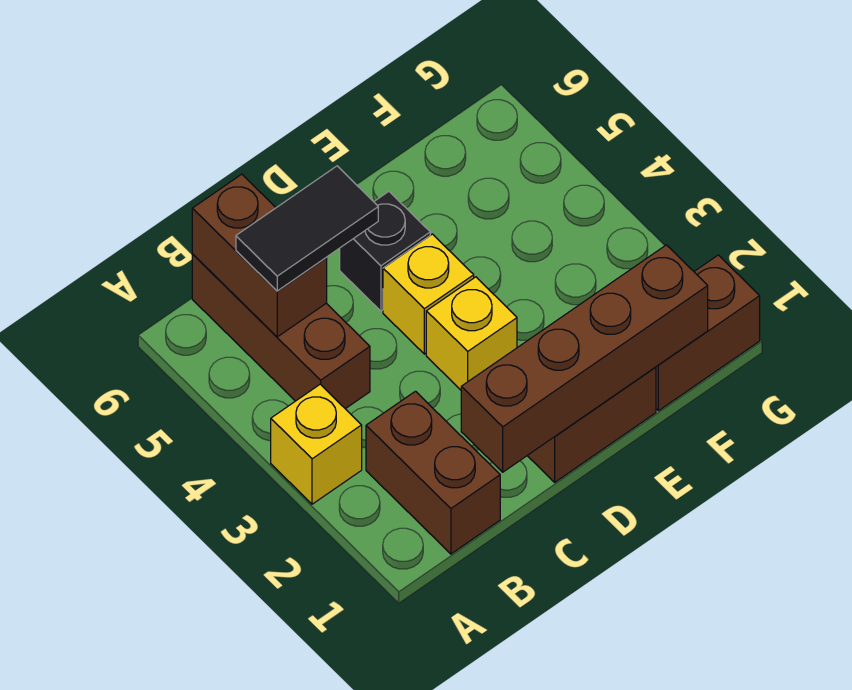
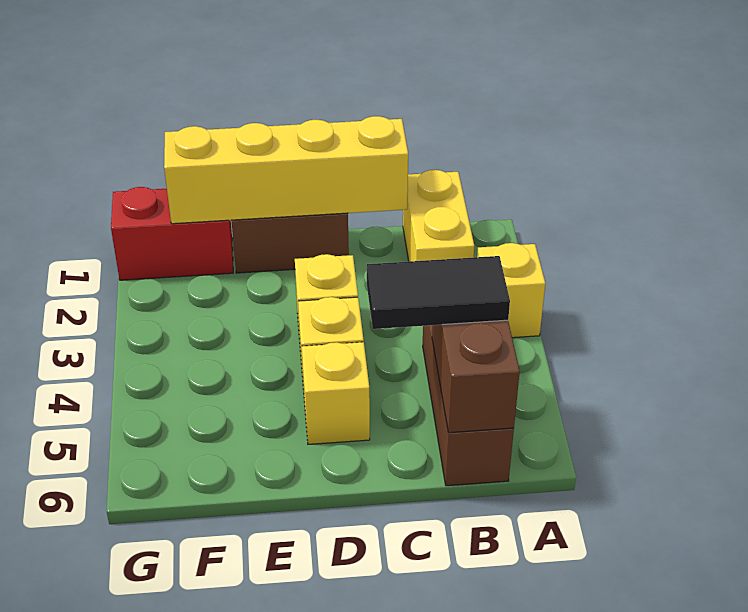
brown brick B1:B2 level 1 -> yellow brick B1:B2 level 1
brown brick C1:F1 level 2 -> yellow brick C1:F1 level 2
black brick D5 level 1 -> yellow brick D5 level 1
brown brick F1:G1 level 1 -> red brick F1:G1 level 1

